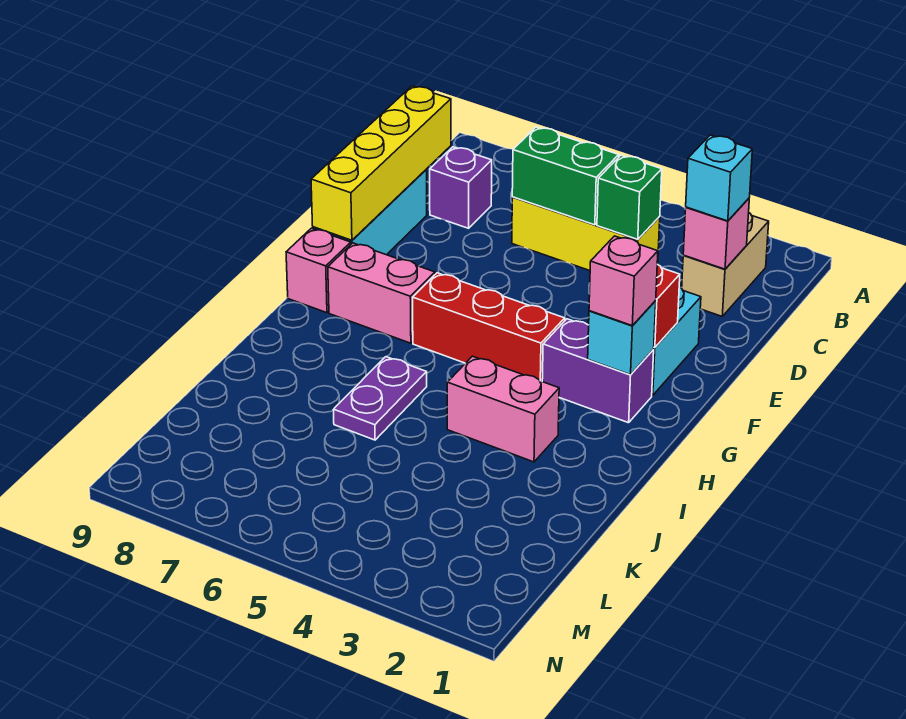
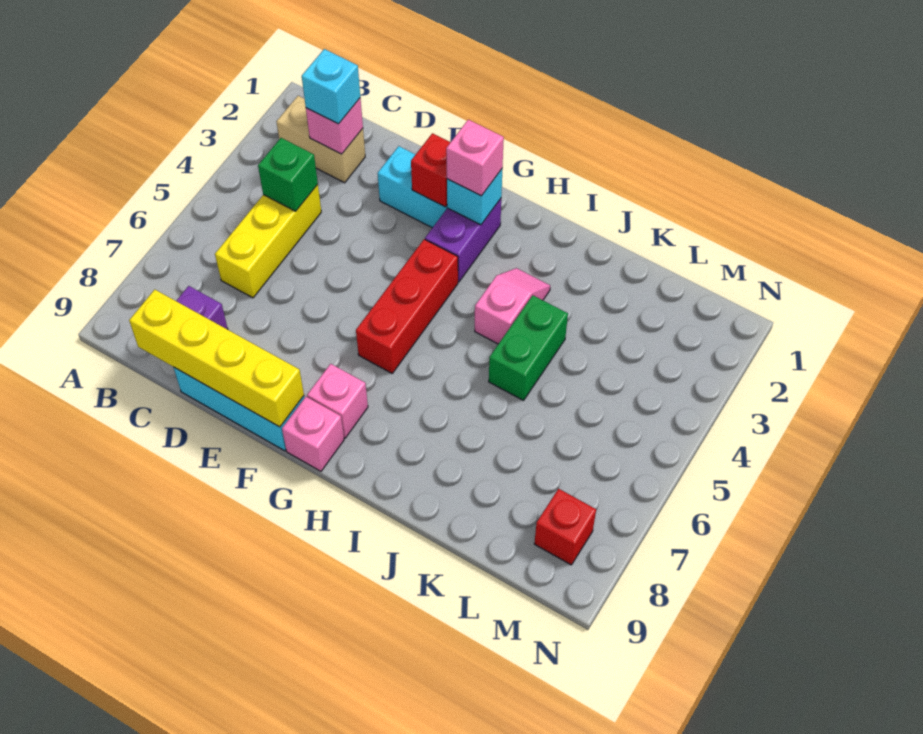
green brick C5:C6 level 2 -> green brick J4:J5 level 1
pink brick G7:G8 level 1 -> pink brick G8 level 1
pink brick I3:I4 level 1 -> pink slope I3:I4 level 1 top 4
purple plate I6:J6 level 1 -> none
none -> red brick M8 level 1

